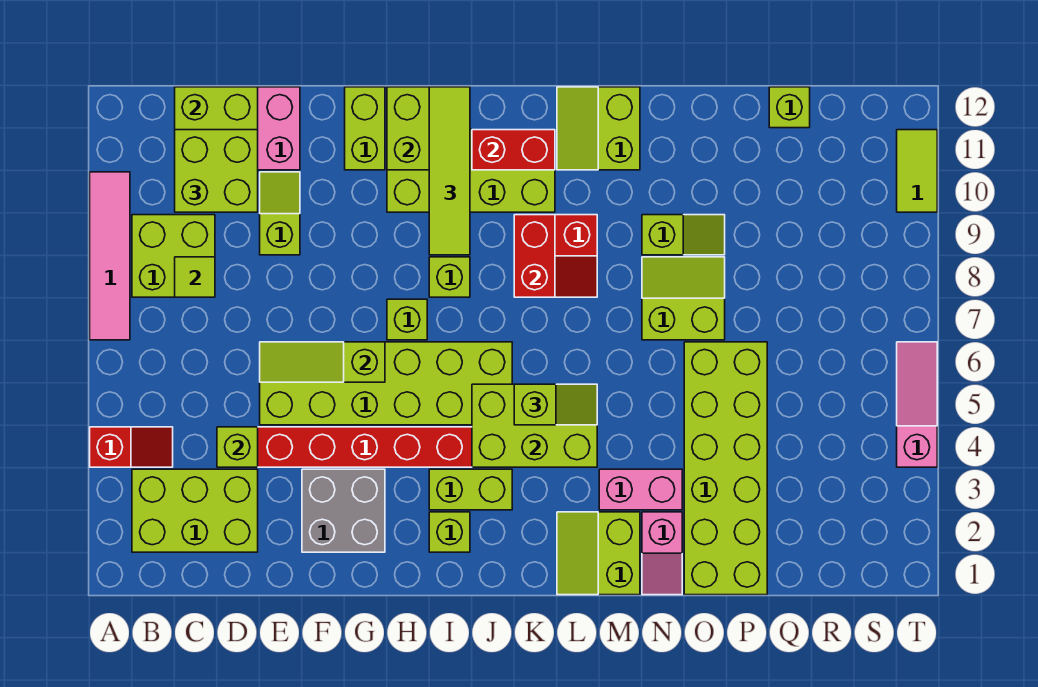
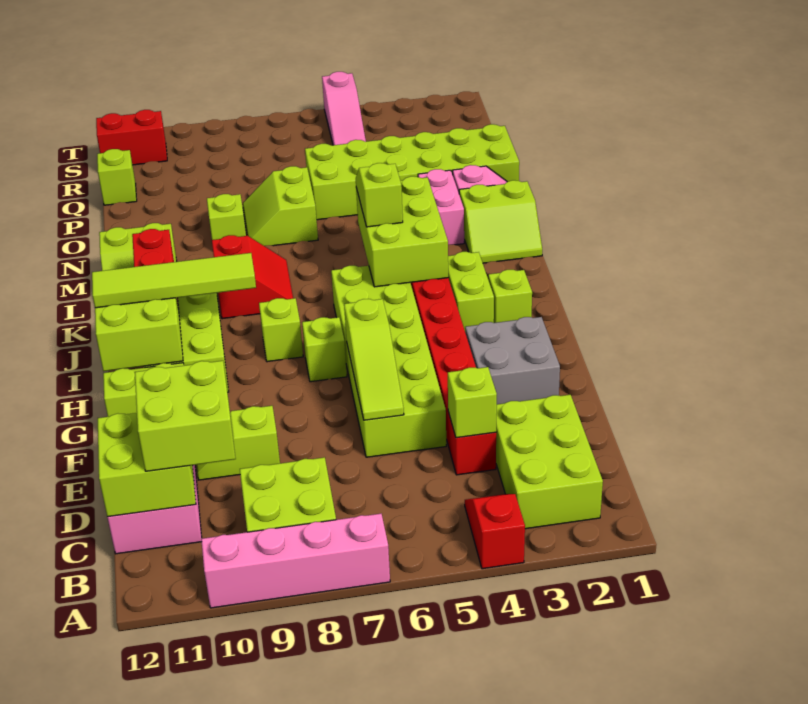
pink tile A7:A10 level 1 -> pink brick A7:A10 level 1
lime tile C8 level 2 -> none
red brick K8:K9 level 2 -> red brick S11:S12 level 1
pink slope T4:T6 level 1 top 4 -> pink slope R5:T5 level 1 top T
lime tile T10:T11 level 1 -> none

